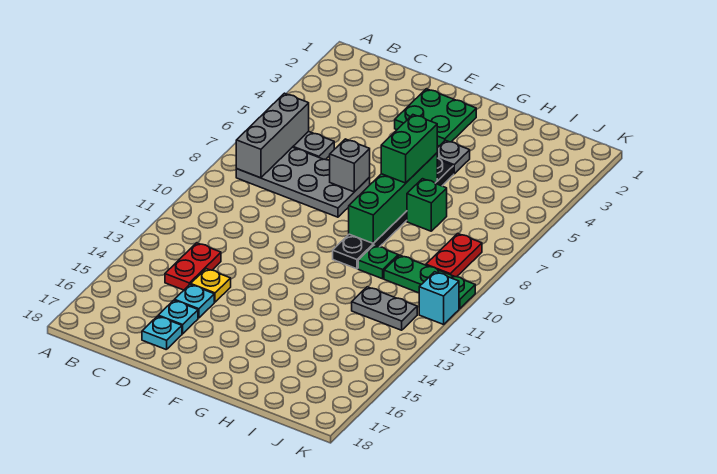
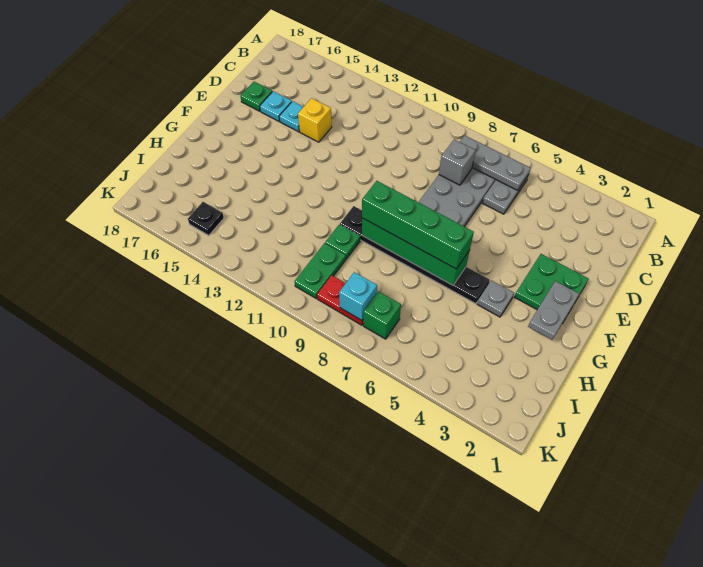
grey brick B6:B8 level 2 -> grey plate B6:B8 level 2
red plate C13:C14 level 1 -> none
yellow plate D14 level 1 -> yellow brick D14 level 1
cyan plate D17 level 1 -> green plate D17 level 1
grey brick E7 level 2 -> grey brick C8 level 2
green brick G6:G7 level 3 -> green brick G6:G9 level 3
green brick H7 level 1 -> green brick J7 level 1
green plate I10:K10 level 1 -> green plate I10:J10 level 1
grey plate I12:J12 level 1 -> grey plate F2:G2 level 2
none -> black plate J15 level 1
cyan brick K11 level 1 -> cyan brick J8 level 2

